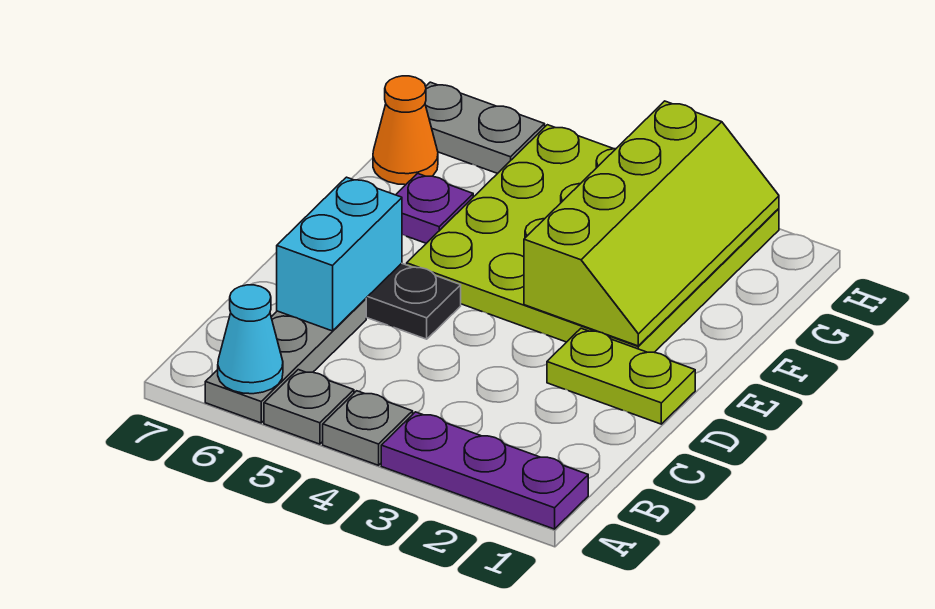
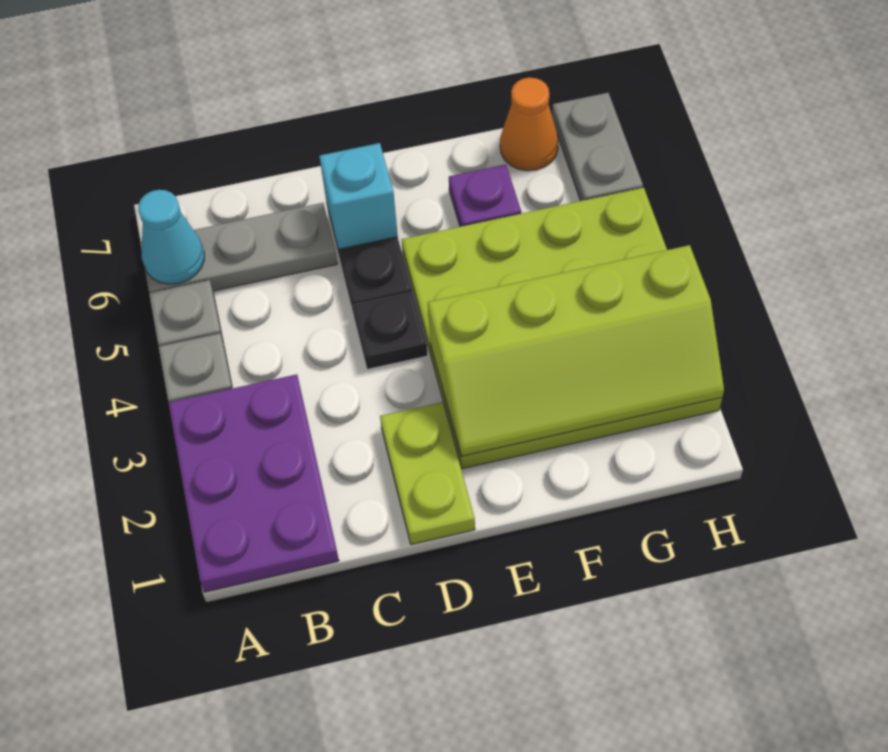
purple plate A1:A3 level 1 -> purple plate A1:B3 level 1
cyan brick C6:D6 level 2 -> cyan brick D6 level 2
none -> black plate D4 level 1

